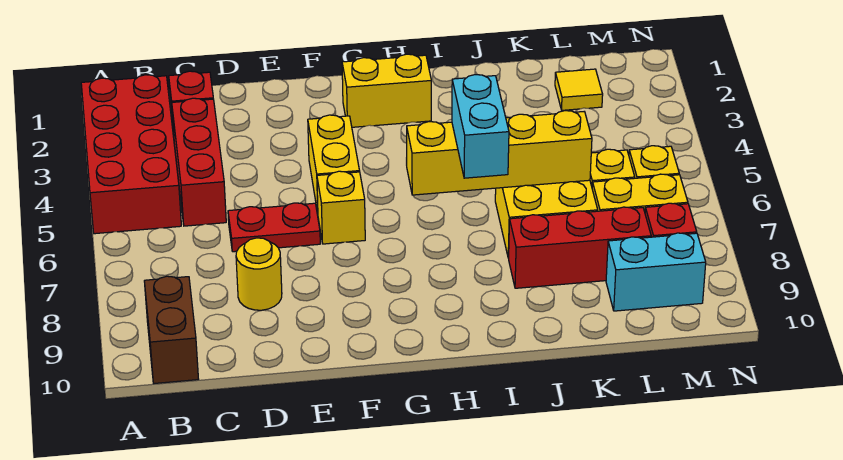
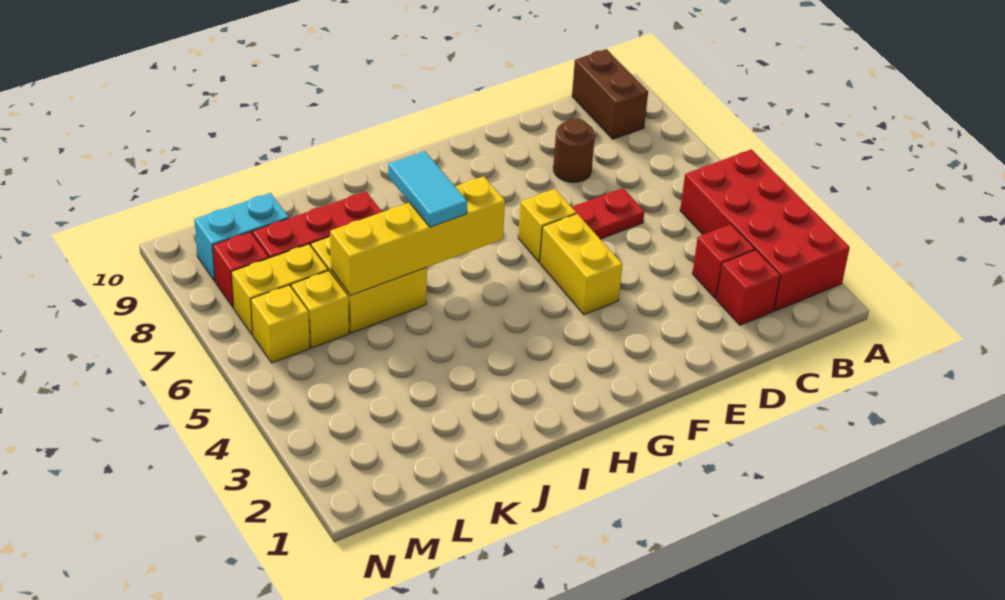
red brick C3:C5 level 1 -> red brick C3 level 1
yellow round brick D8 level 1 -> brown round brick D8 level 1
yellow brick G2:H2 level 1 -> none
cyan brick I6:I7 level 3 -> cyan tile I6:I7 level 3
yellow tile L2 level 1 -> none

